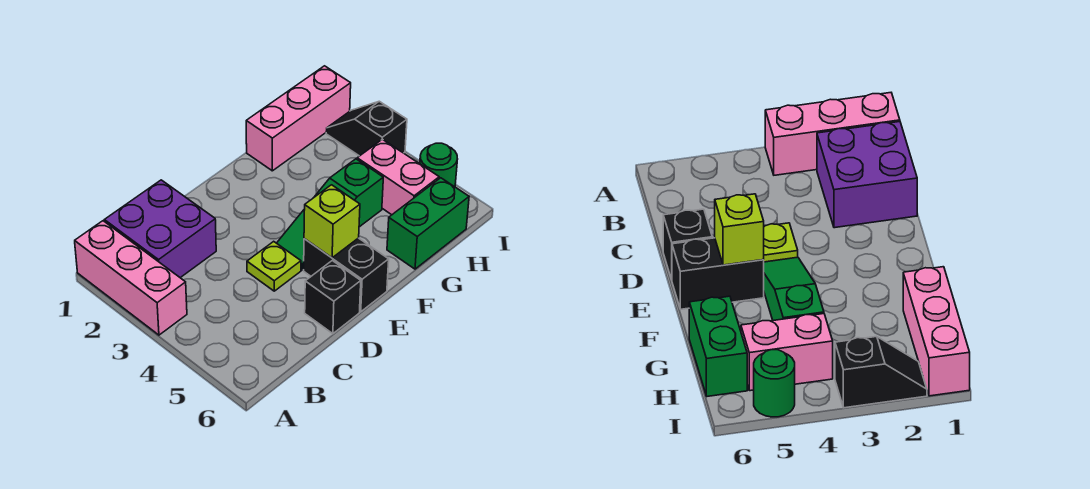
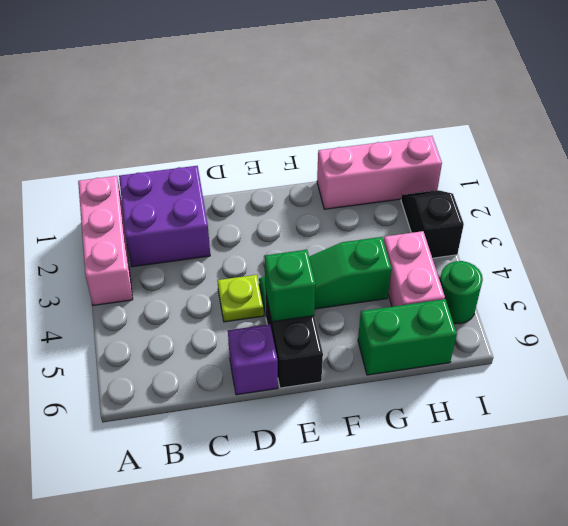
black brick D6 level 1 -> purple brick D6 level 1
lime brick E5 level 2 -> green brick E5 level 2

